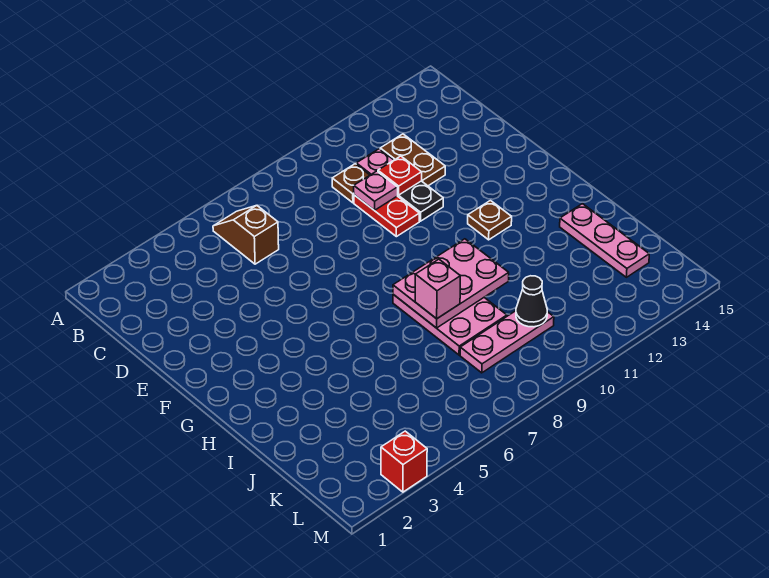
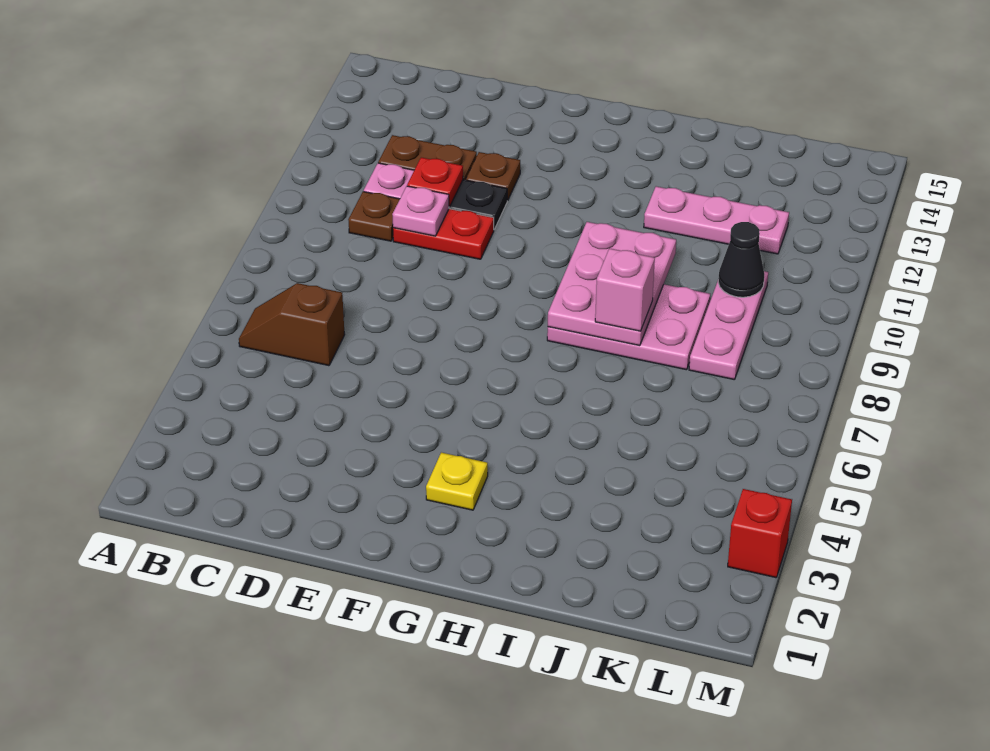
none -> yellow plate G3 level 1
brown plate G12 level 1 -> brown plate E12 level 1
pink plate I14:K14 level 1 -> pink plate I12:K12 level 1

